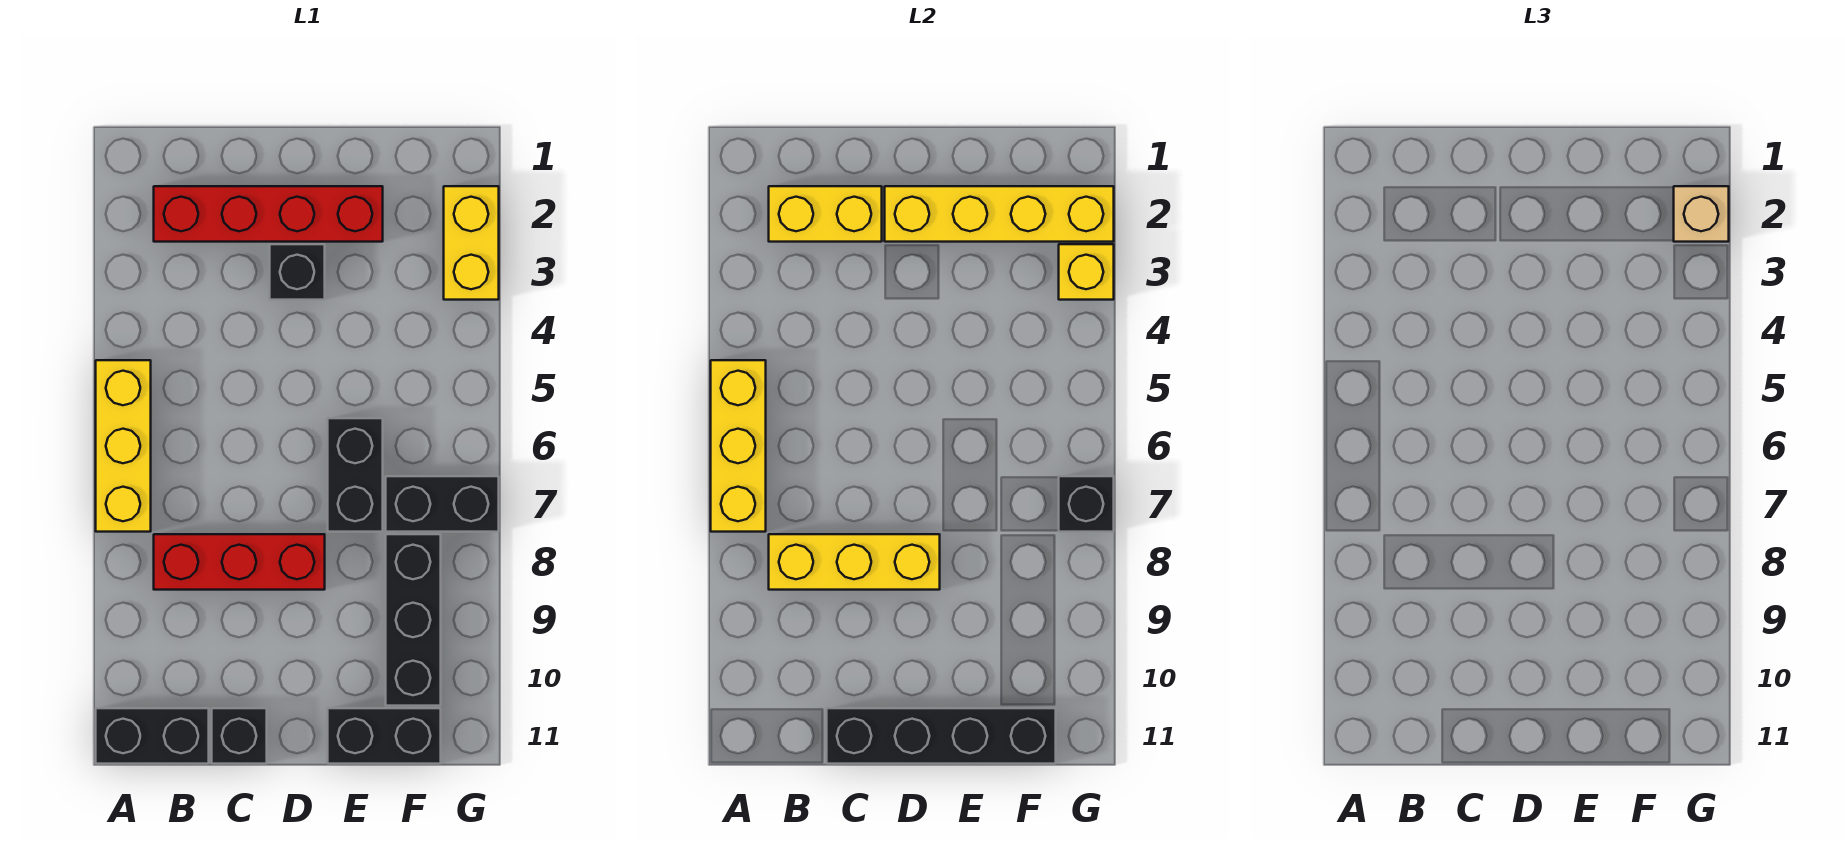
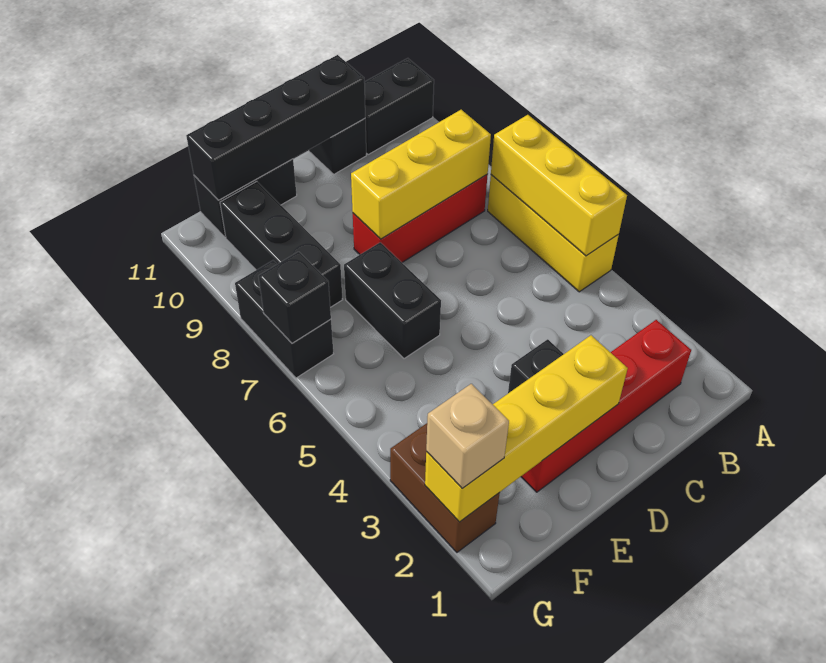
yellow brick B2:C2 level 2 -> none
black brick F7:G7 level 1 -> black brick G7:G8 level 1
yellow brick G2:G3 level 1 -> brown brick G2:G3 level 1
yellow brick G3 level 2 -> none

